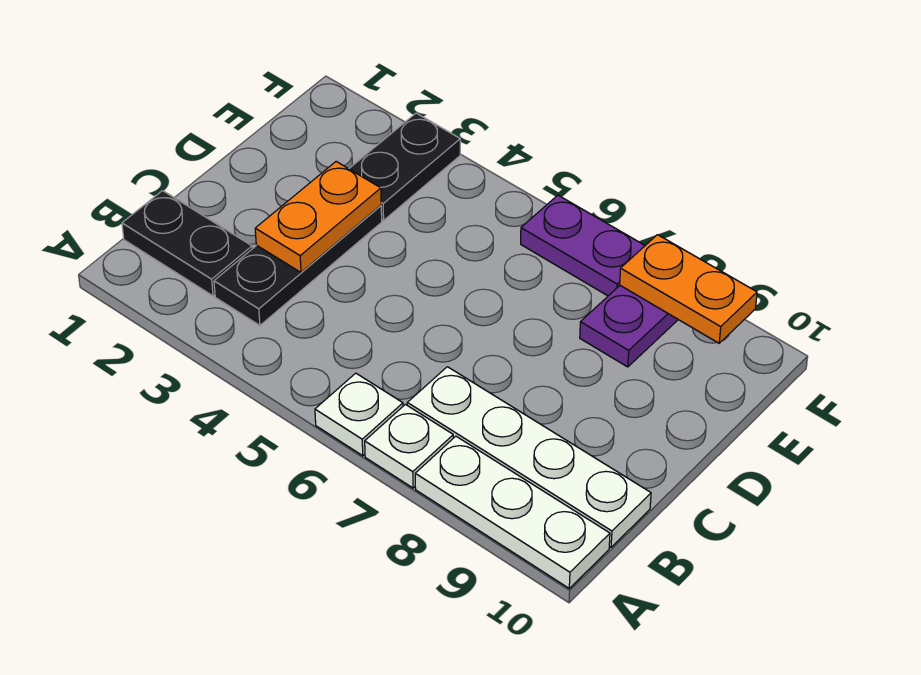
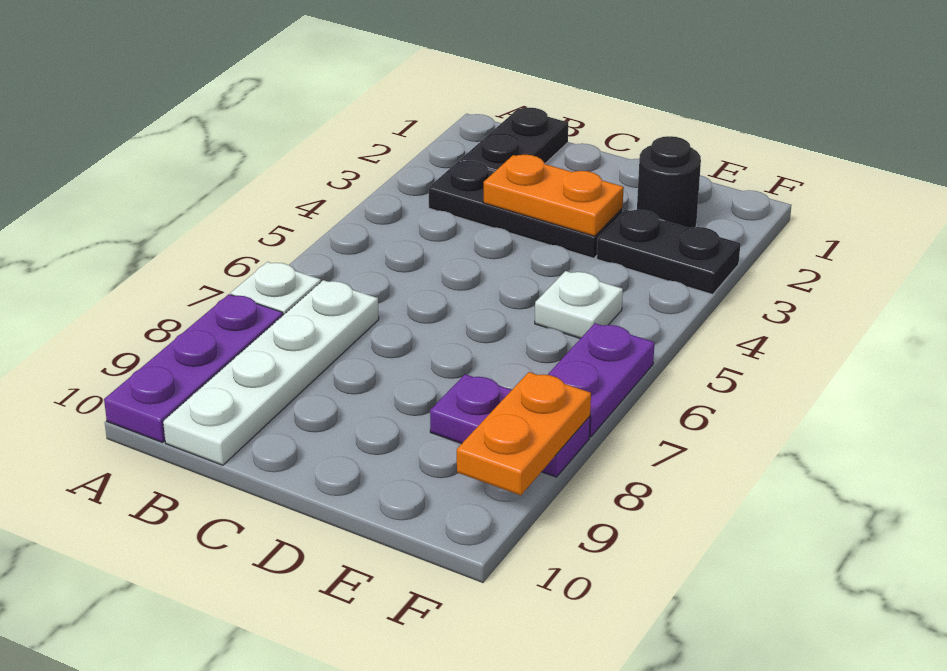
white plate A6 level 1 -> white plate E5 level 1
white plate A8:A10 level 1 -> purple plate A8:A10 level 1
none -> black round brick E2 level 1

